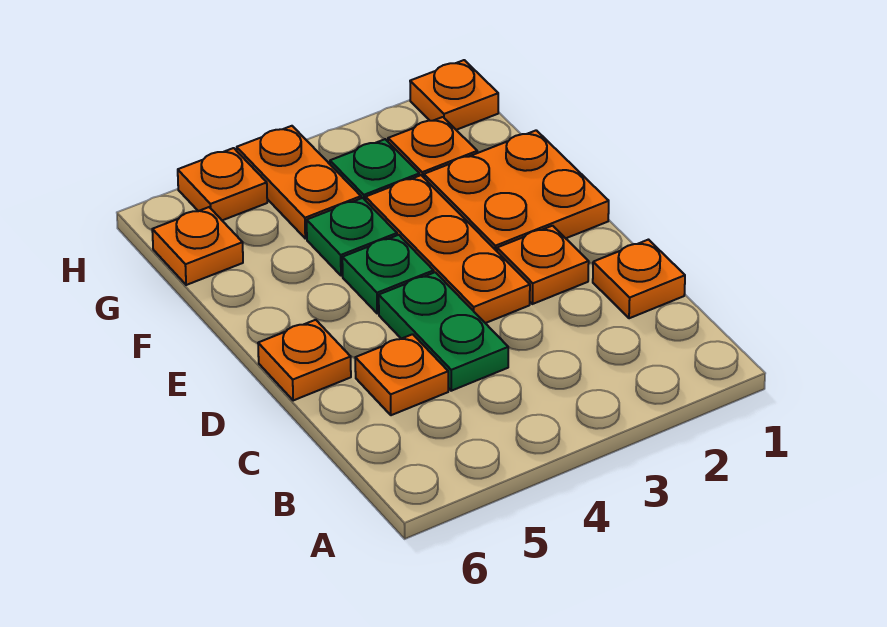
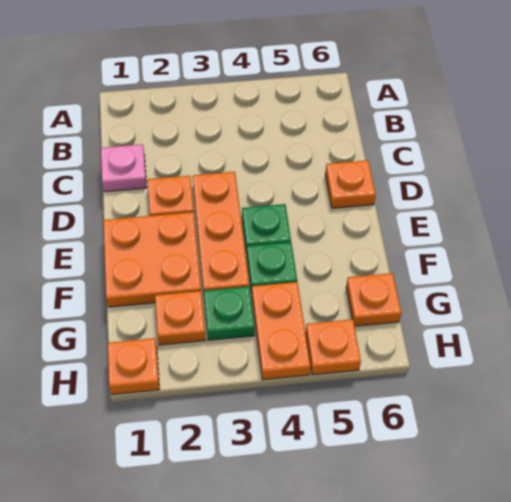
orange plate C1 level 1 -> pink plate C1 level 1
green plate C4:D4 level 1 -> none
orange plate C5 level 1 -> none

